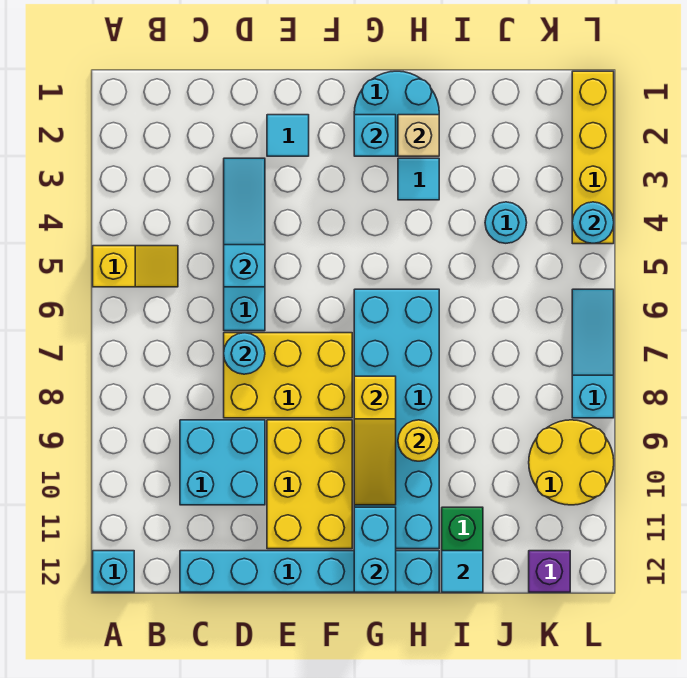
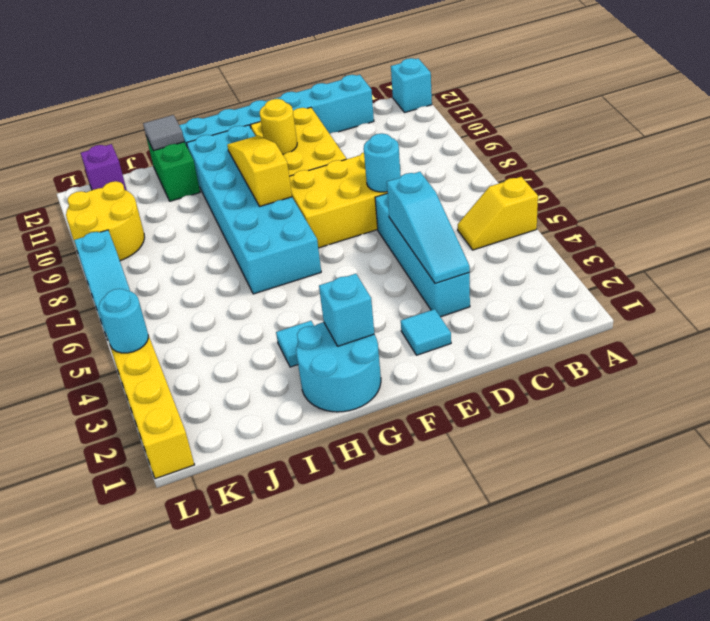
cyan brick C9:D10 level 1 -> none
cyan brick G11:G12 level 2 -> none
tan brick H2 level 2 -> none
yellow round brick H9 level 2 -> yellow round brick F10 level 2
cyan tile I12 level 2 -> grey tile I12 level 2
cyan round brick J4 level 1 -> none

